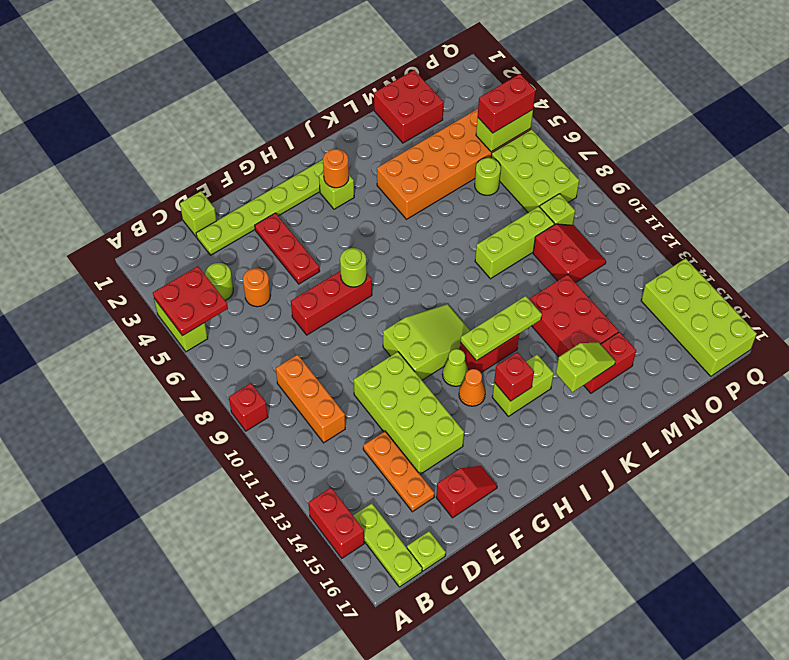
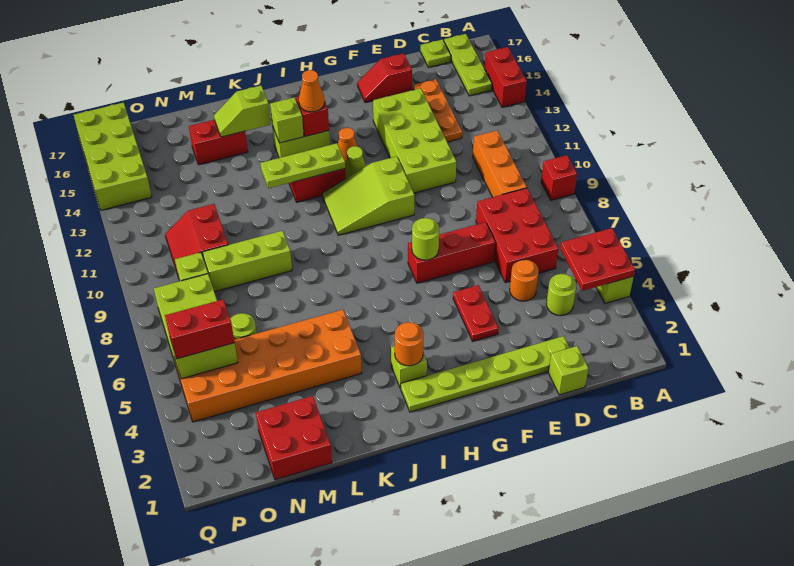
red plate F3:F5 level 1 -> red plate F4:F5 level 1
none -> orange cone I14 level 3
none -> lime brick J14 level 2
red brick L12:M14 level 1 -> red brick C6:D8 level 1

